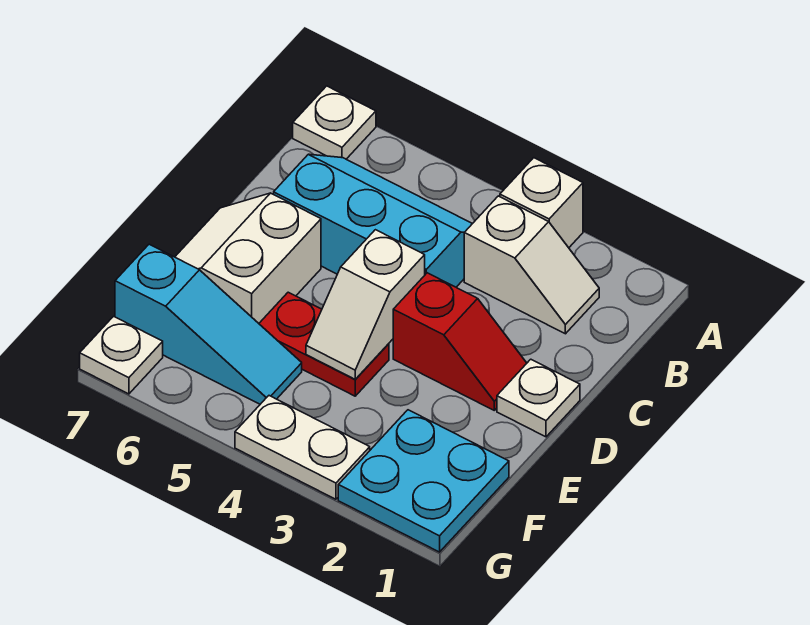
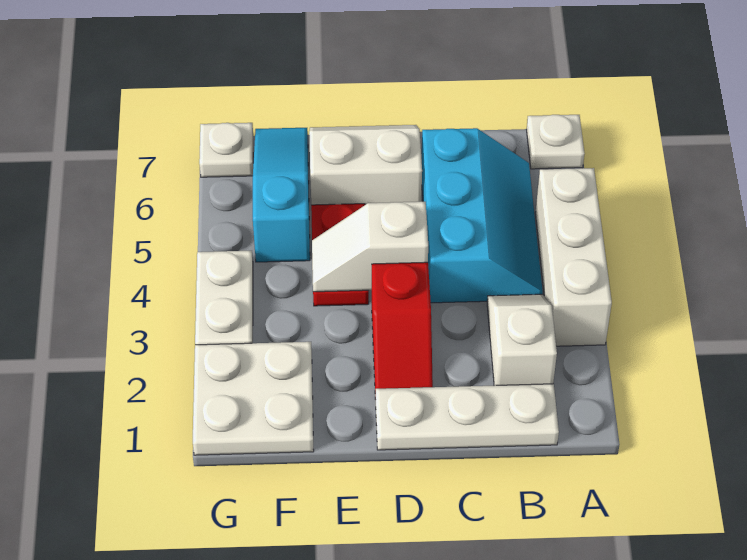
white brick A3 level 1 -> white brick A3:A5 level 1
white slope B2:B3 level 1 top 3 -> white slope B2:B3 level 1 top 2
white plate D1 level 1 -> white plate B1:D1 level 1
cyan plate F1:G2 level 1 -> white plate F1:G2 level 1
cyan slope F5:F7 level 1 top 7 -> cyan slope F5:F7 level 1 top 5

